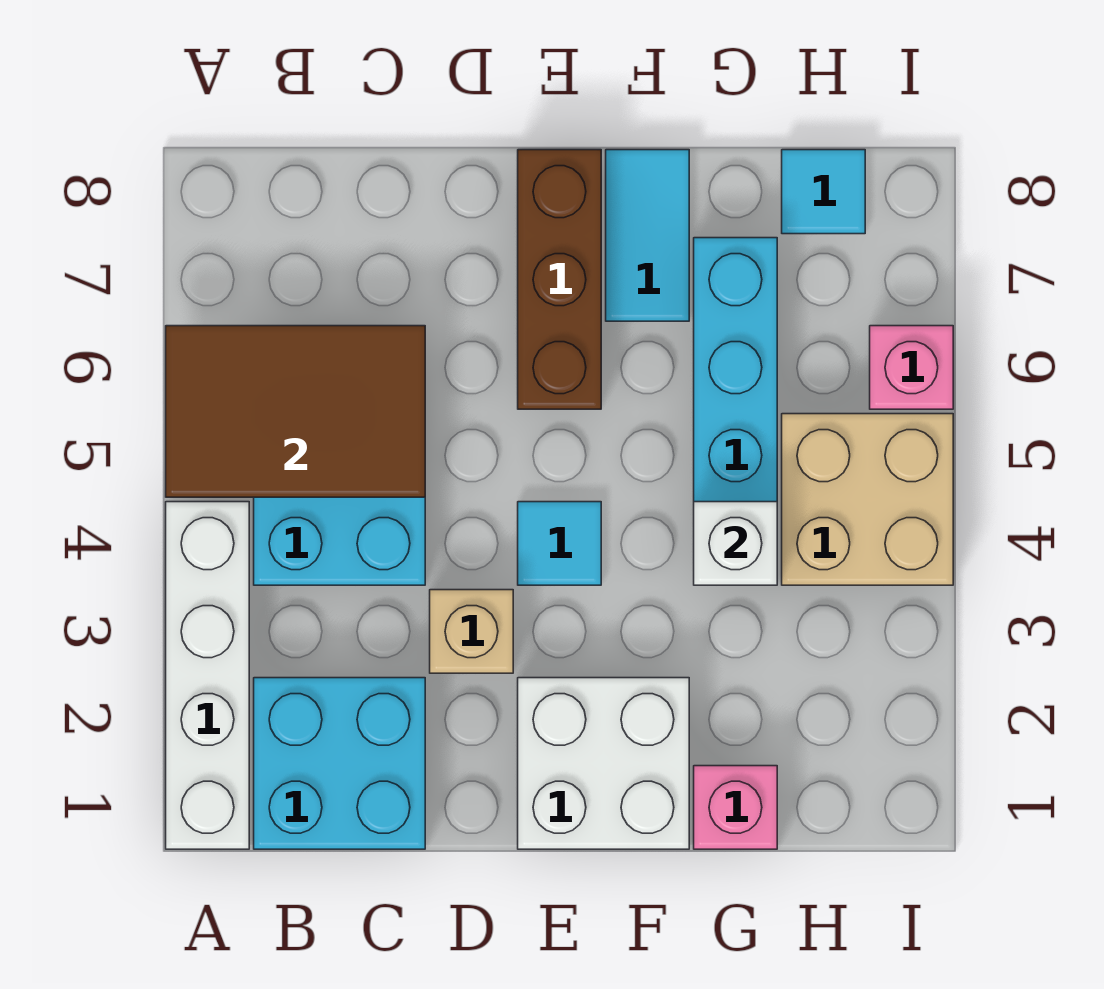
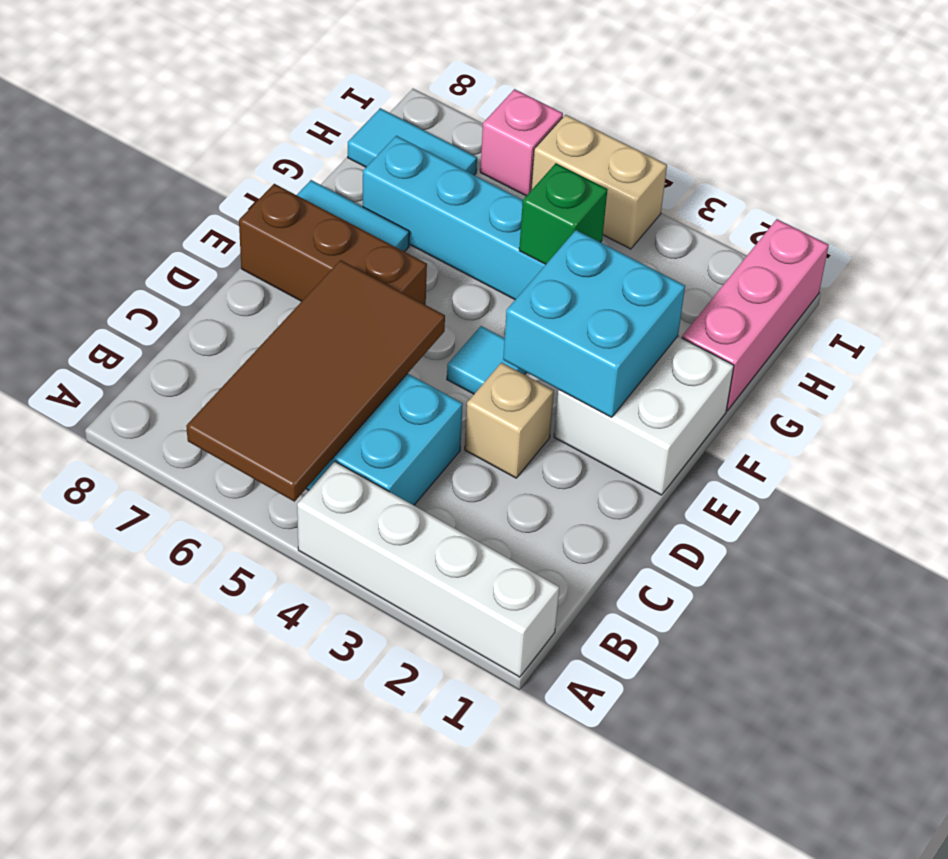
brown tile A5:C6 level 2 -> brown tile A5:D6 level 2
cyan brick B1:C2 level 1 -> cyan brick E2:F3 level 2
pink brick G1 level 1 -> pink brick G1:I1 level 1
white brick G4 level 2 -> green brick G4 level 2
tan brick H4:I5 level 1 -> tan brick I4:I5 level 1
cyan tile H8 level 1 -> cyan tile H7:H8 level 1

